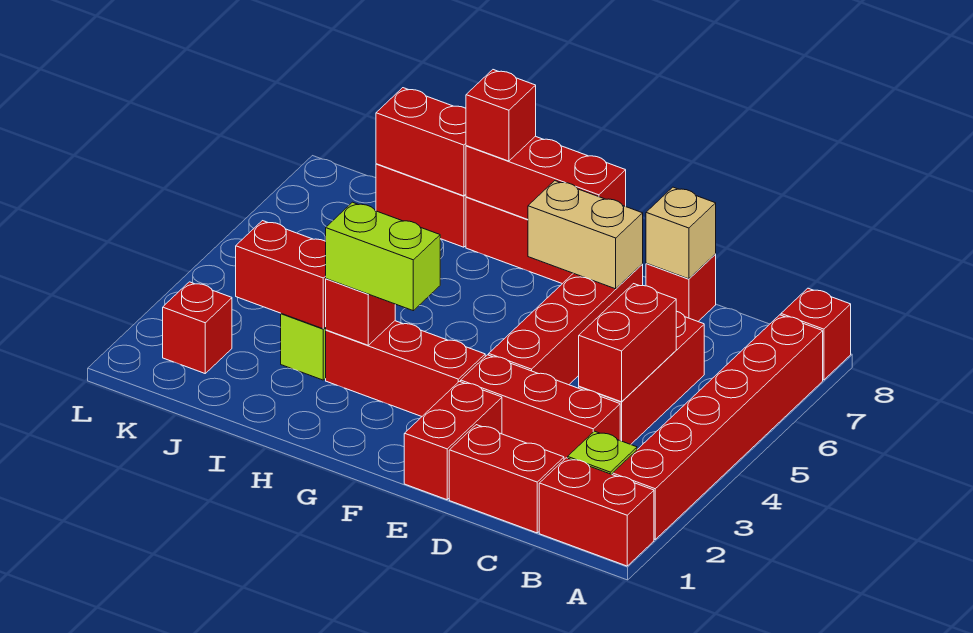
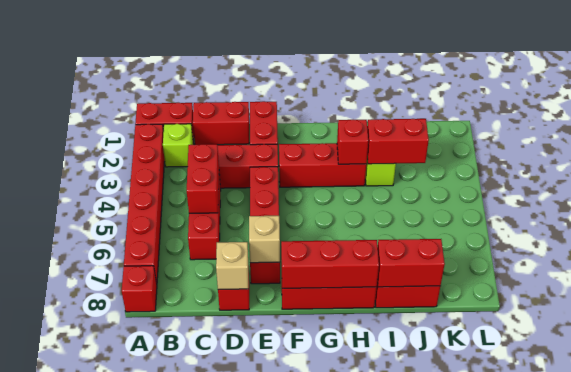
tan brick E7:F7 level 2 -> tan brick E7 level 2
lime brick G3:H3 level 3 -> none
red brick H8 level 3 -> none
red brick K2 level 1 -> none

